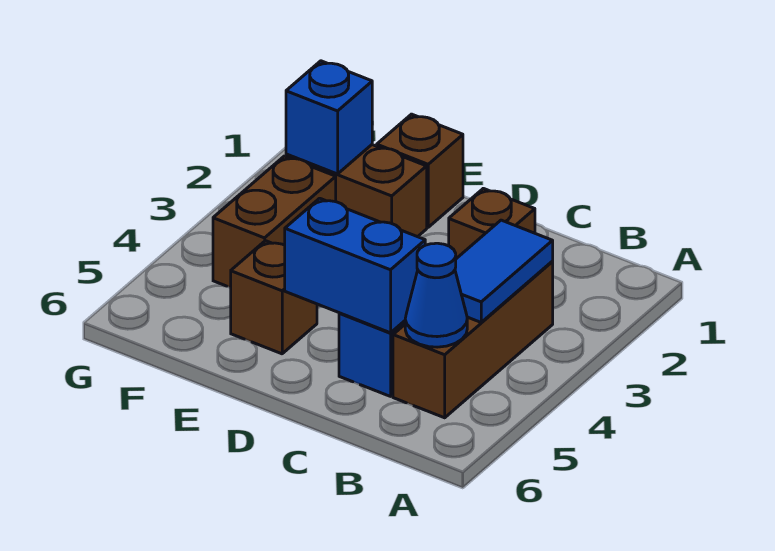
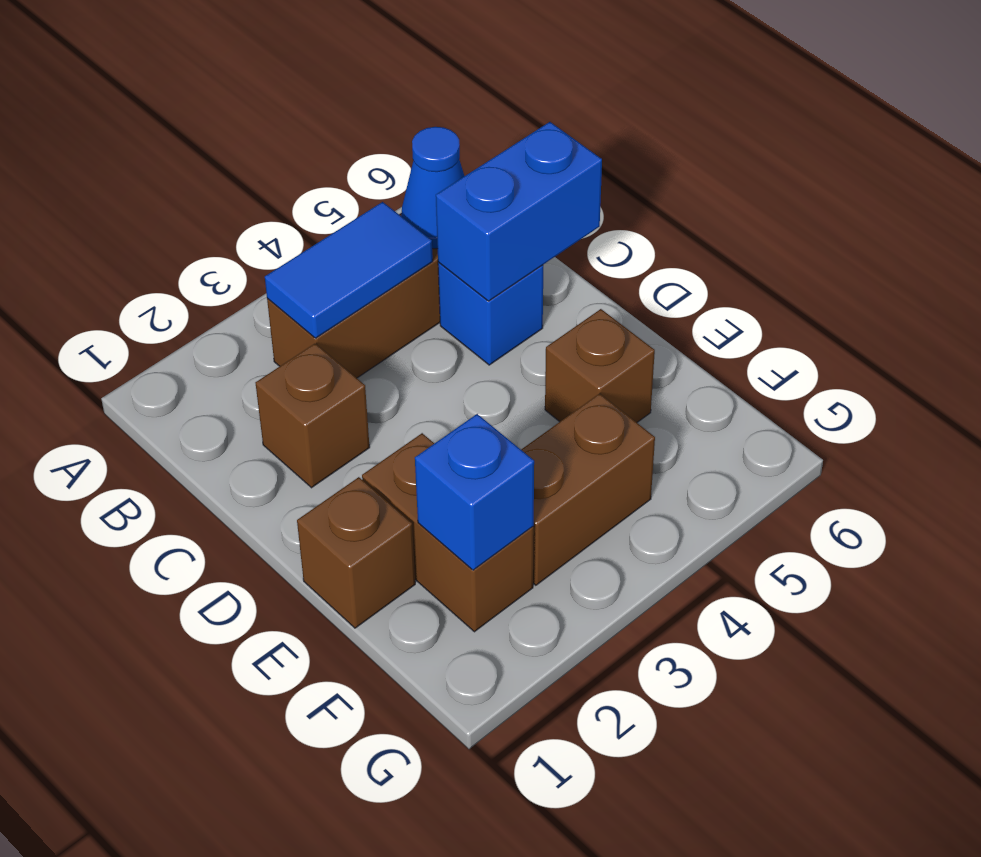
blue brick C5:D5 level 2 -> blue brick C5:C6 level 2

